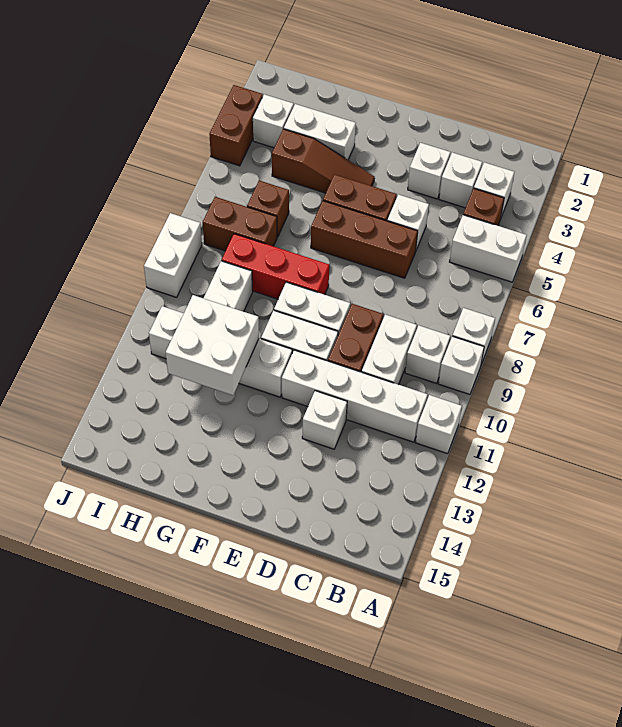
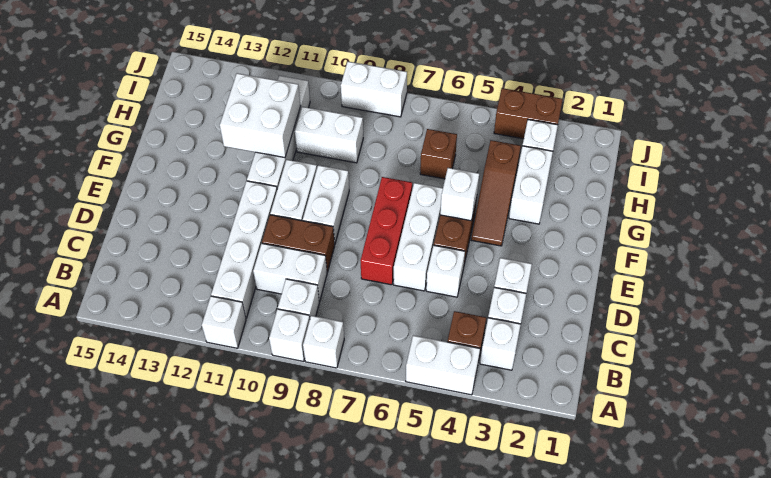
white brick A5:B5 level 1 -> white brick A4:A5 level 1
brown brick D6:F6 level 1 -> white brick D6:F6 level 1
white brick D12 level 1 -> white brick F5 level 2
red brick F8:H8 level 1 -> red brick D7:F7 level 1
brown brick H7:I7 level 1 -> none

